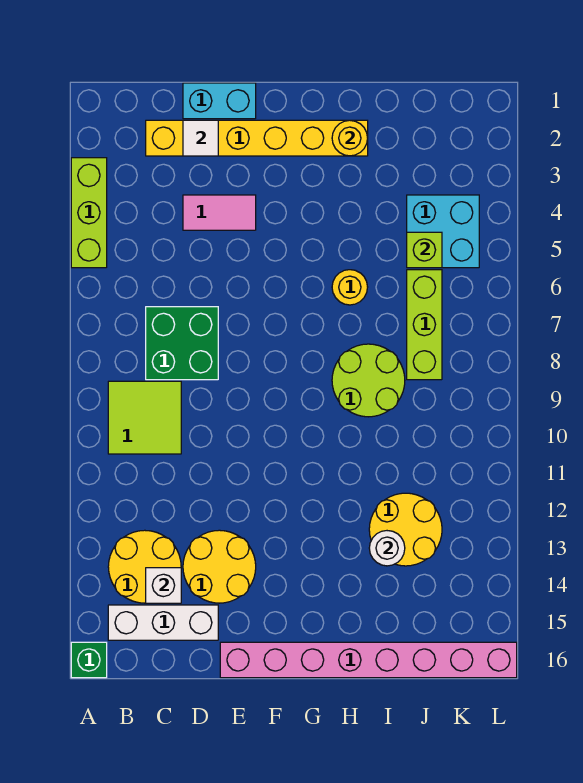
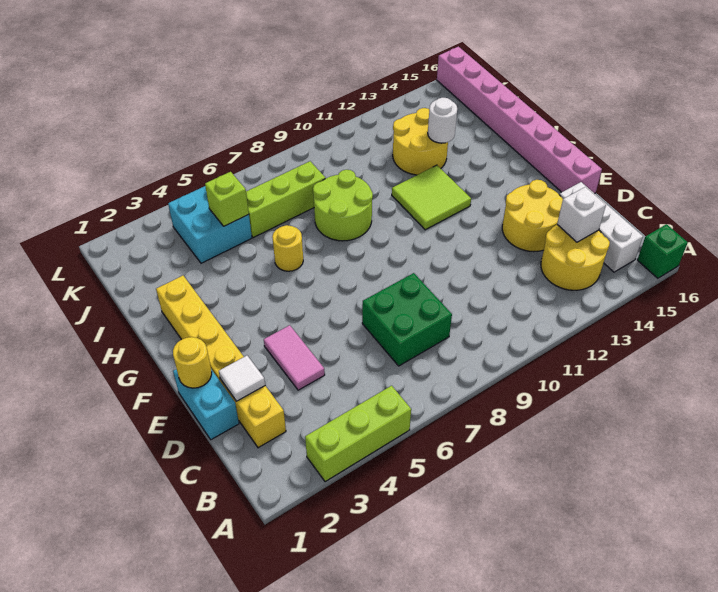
lime tile B9:C10 level 1 -> lime tile G11:H12 level 1
yellow round brick H2 level 2 -> yellow round brick E1 level 2

